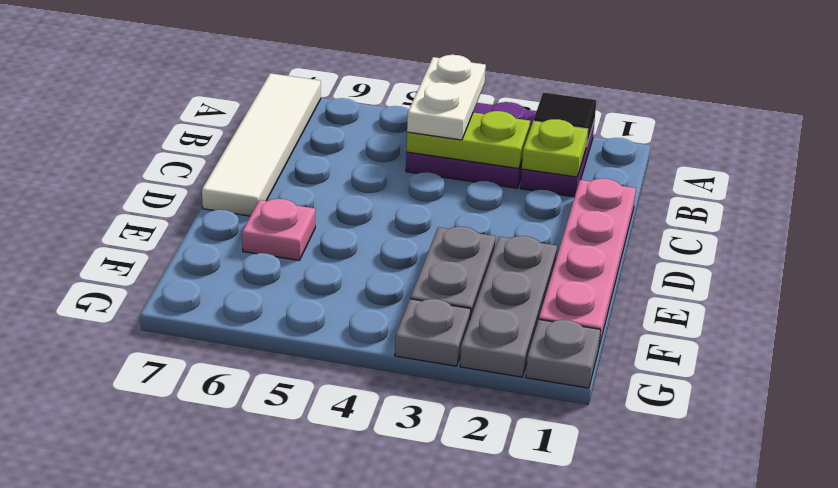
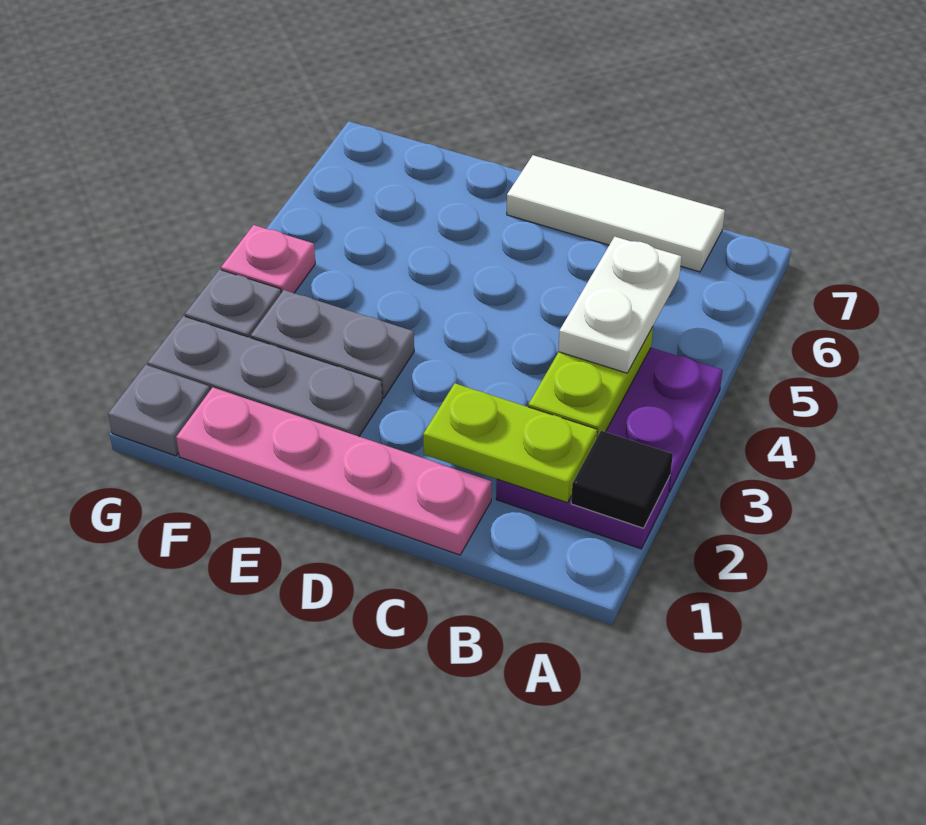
white plate A4:B4 level 3 -> white plate B4:B5 level 3
white tile A7:D7 level 1 -> white tile B7:D7 level 1
lime plate B2 level 2 -> lime plate B2:C2 level 2
pink plate E6 level 1 -> pink plate G4 level 1

